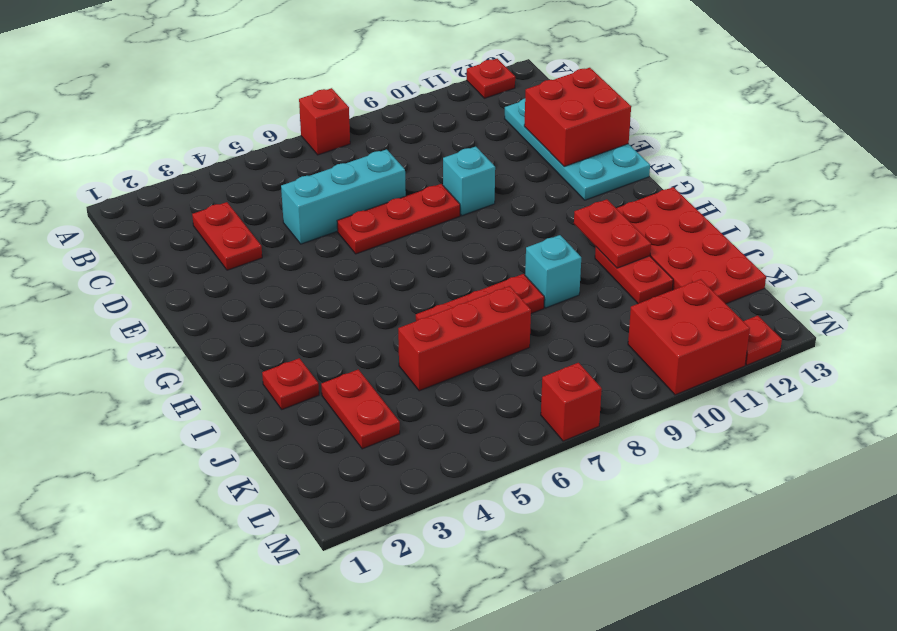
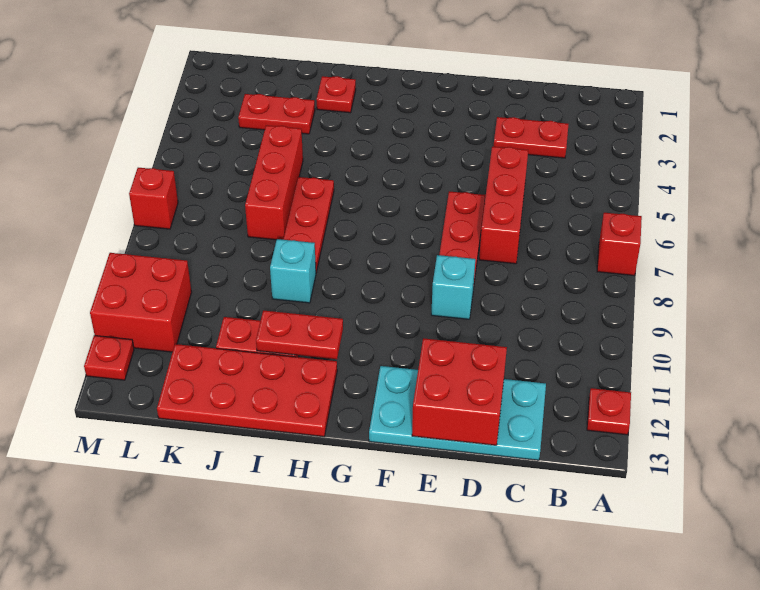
cyan brick D5:D7 level 1 -> red brick D5:D7 level 1

